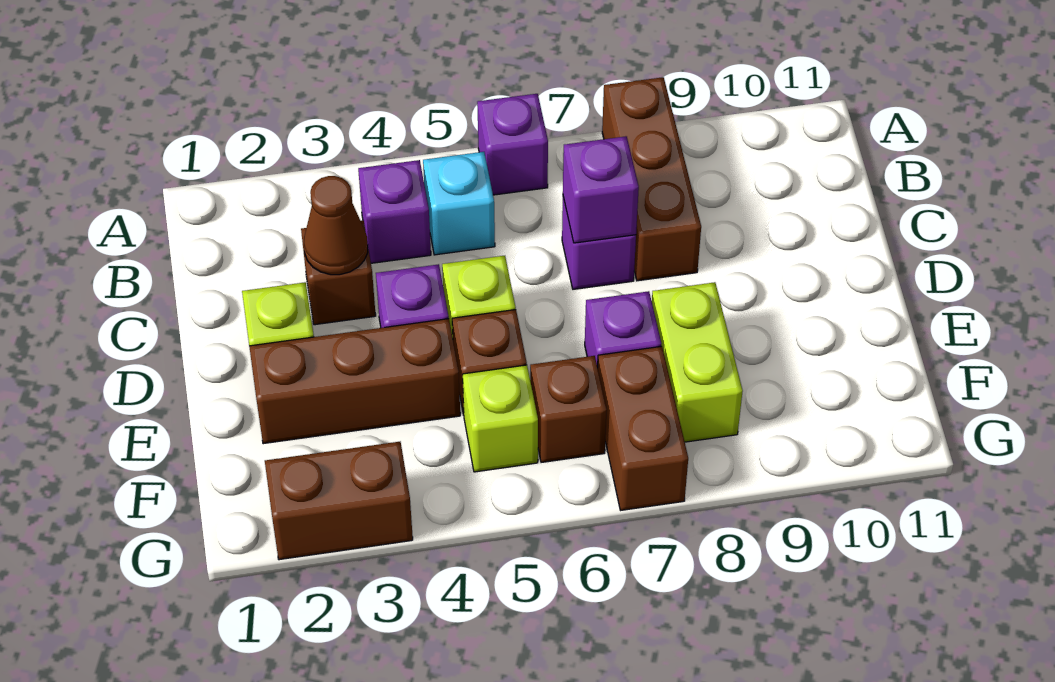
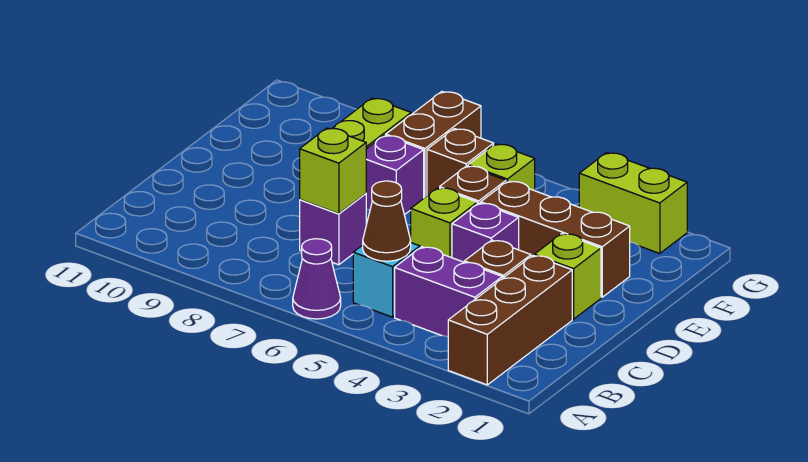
purple brick A6 level 1 -> purple cone A6 level 1
brown brick A8:C8 level 1 -> brown brick A2:C2 level 1
purple brick B4 level 1 -> purple brick B3:B4 level 1
brown cone C3 level 2 -> brown cone B5 level 2
purple brick C7 level 2 -> lime brick C7 level 2
brown brick G2:G3 level 1 -> lime brick G2:G3 level 1

